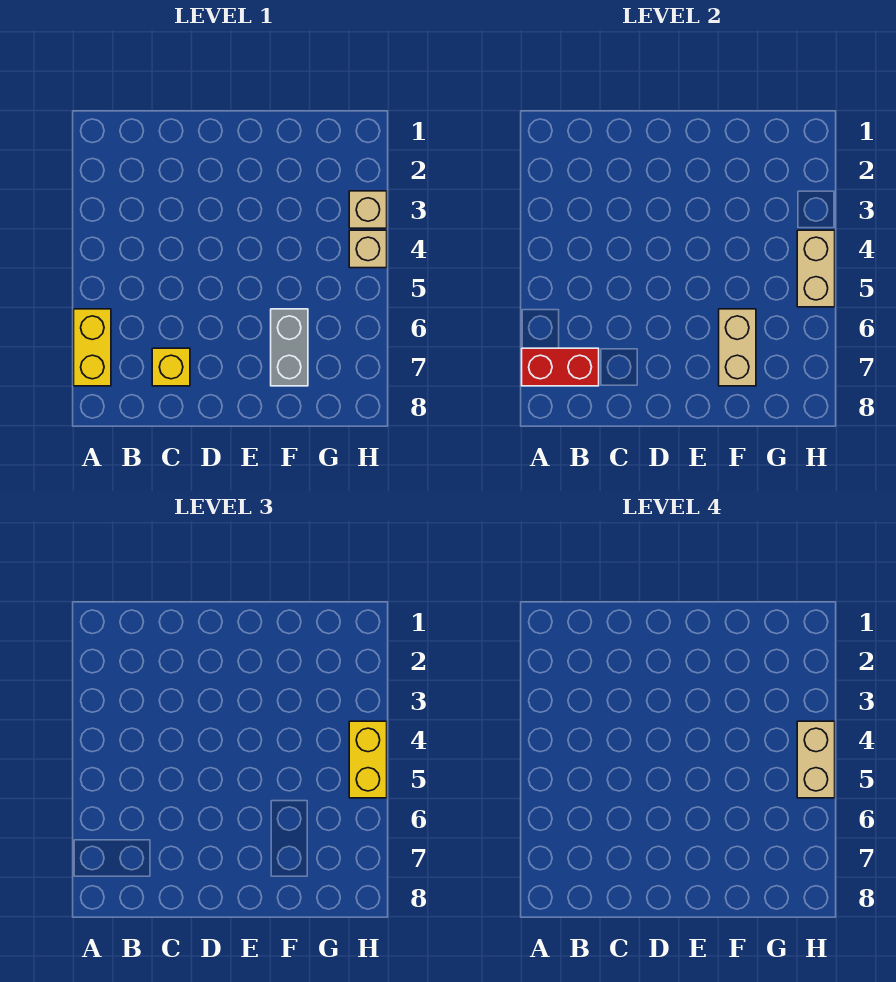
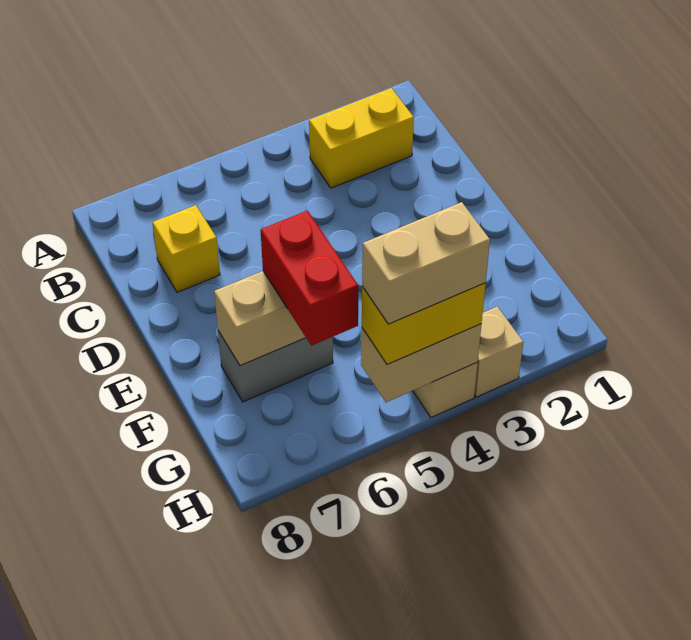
yellow brick A6:A7 level 1 -> yellow brick B2:B3 level 1
red brick A7:B7 level 2 -> red brick F6:G6 level 3

